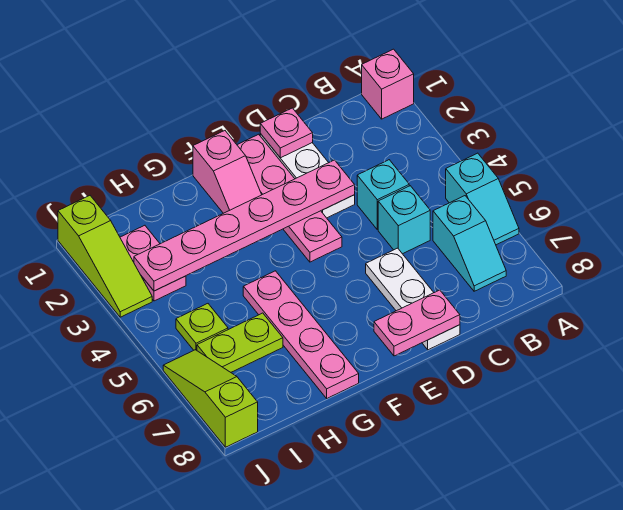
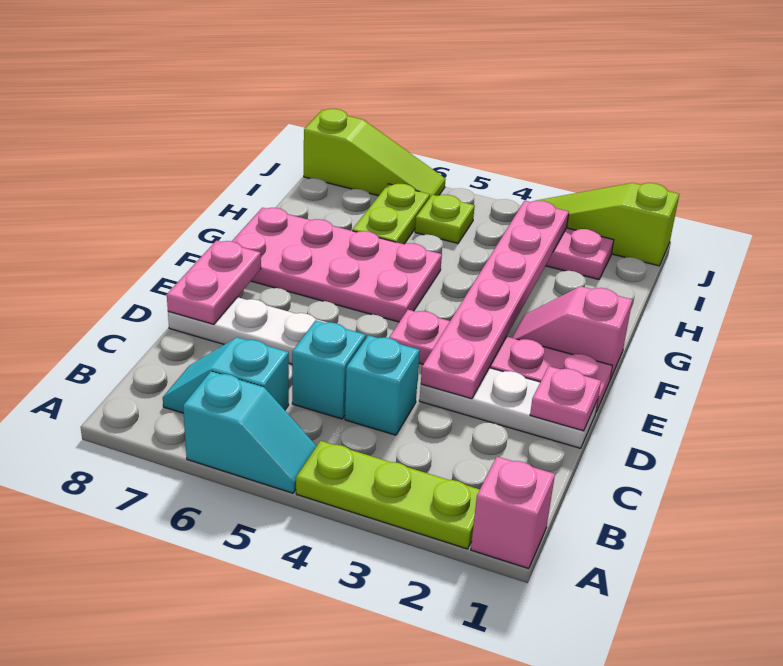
none -> lime plate A2:A4 level 1
cyan slope A5:A6 level 1 top 5 -> cyan slope A5:A6 level 1 top 6
pink plate G5:G8 level 1 -> pink plate F5:G8 level 1

